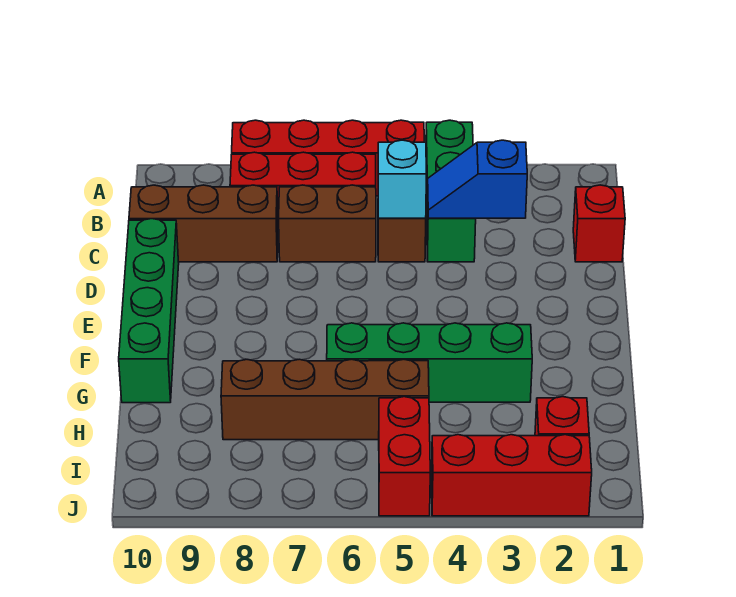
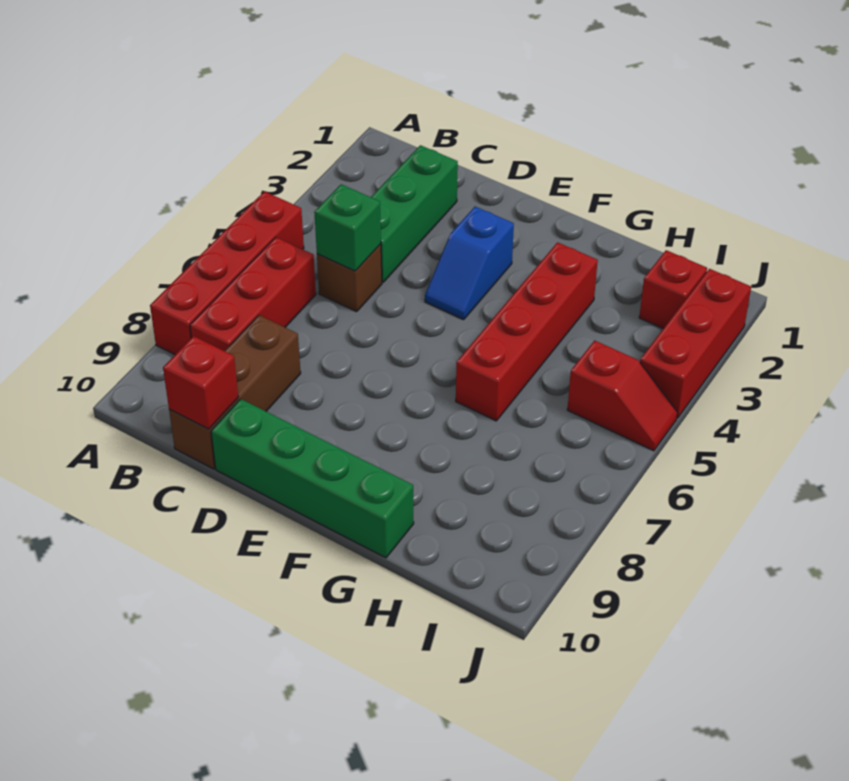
green brick A4:C4 level 1 -> green brick C2:C4 level 1
red brick C1 level 1 -> red brick C10 level 2
blue slope C3:C4 level 2 top 3 -> blue slope E3:E4 level 1 top 3
cyan brick C5 level 2 -> green brick C5 level 2
brown brick C6:C7 level 1 -> none
green brick G3:G6 level 1 -> red brick G3:G6 level 1
brown brick H5:H8 level 1 -> none
red brick I5:J5 level 1 -> red slope I5:J5 level 1 top I

